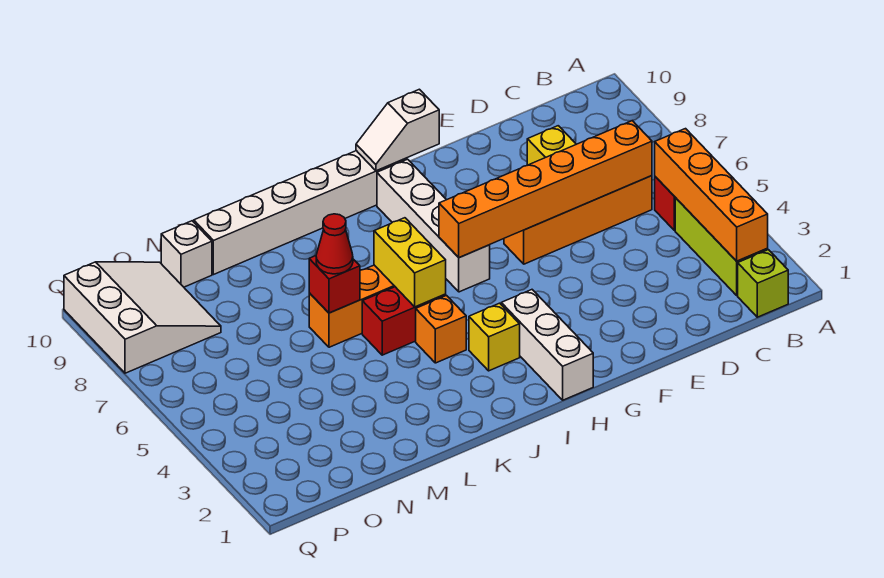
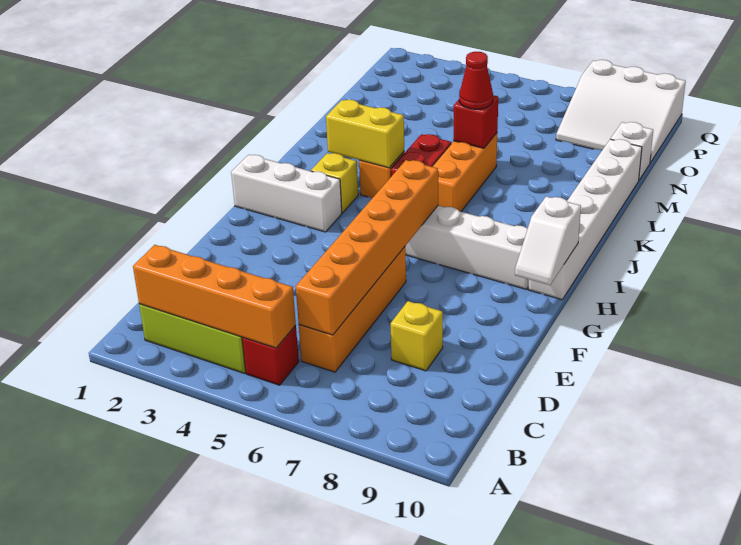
lime brick B1 level 1 -> none
white slope G10:H10 level 2 top G -> white slope G10:H10 level 2 top H
yellow brick J5:J6 level 2 -> yellow brick J3:J4 level 2

